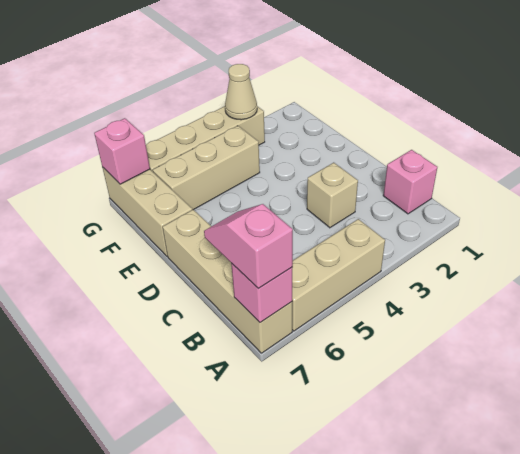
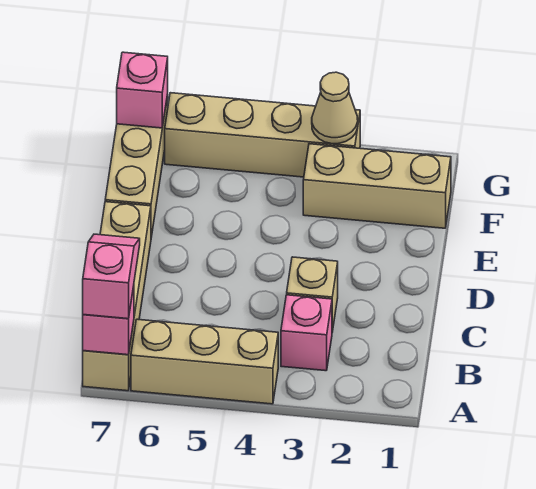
pink brick B1 level 1 -> pink brick B3 level 1
tan brick F4:F6 level 1 -> tan brick F1:F3 level 1

